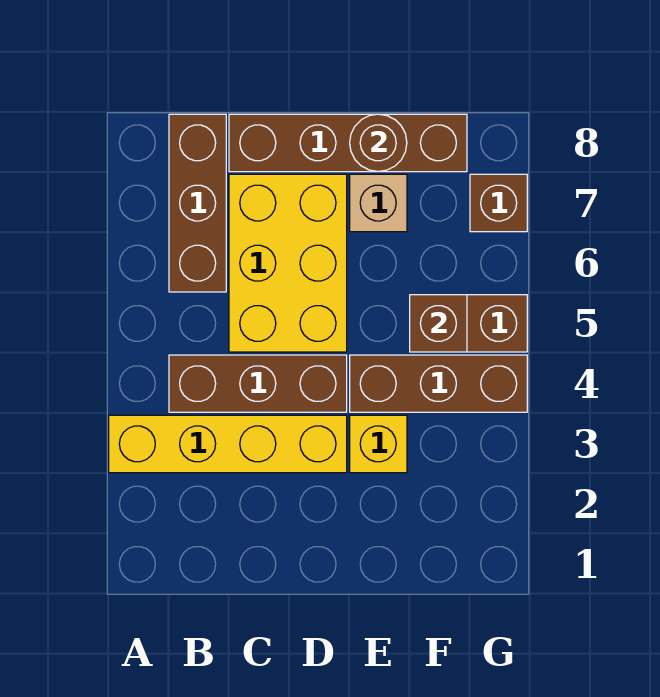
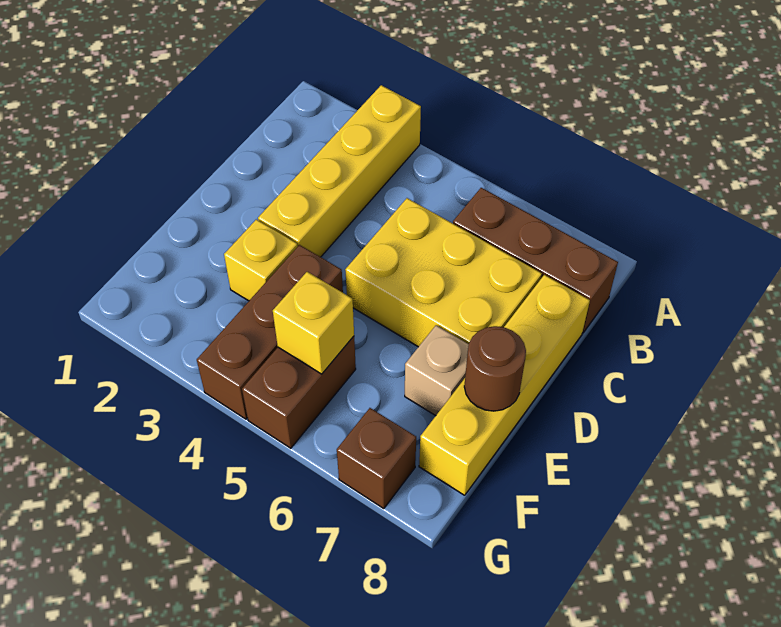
brown brick B4:D4 level 1 -> none
brown brick C8:F8 level 1 -> yellow brick C8:F8 level 1
brown brick F5 level 2 -> yellow brick F5 level 2

